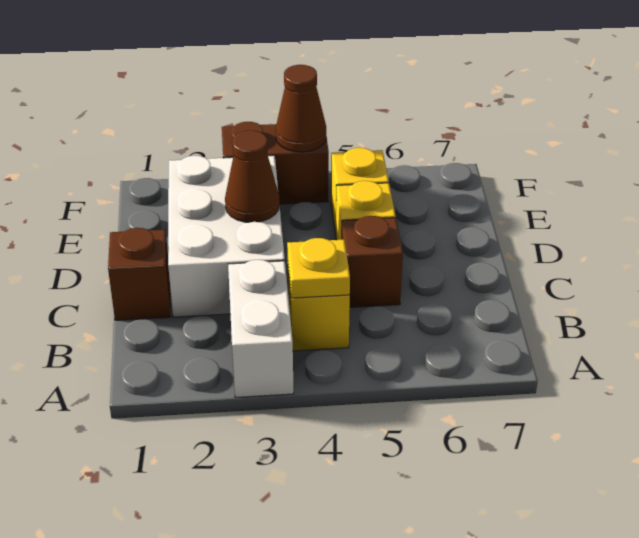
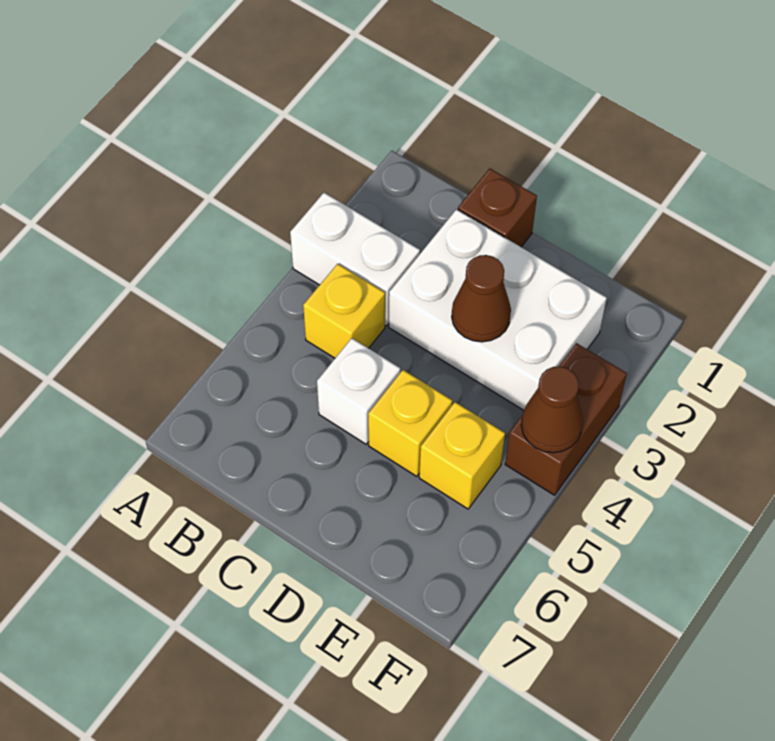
yellow plate B4 level 2 -> none
brown brick C5 level 1 -> white brick C5 level 1

